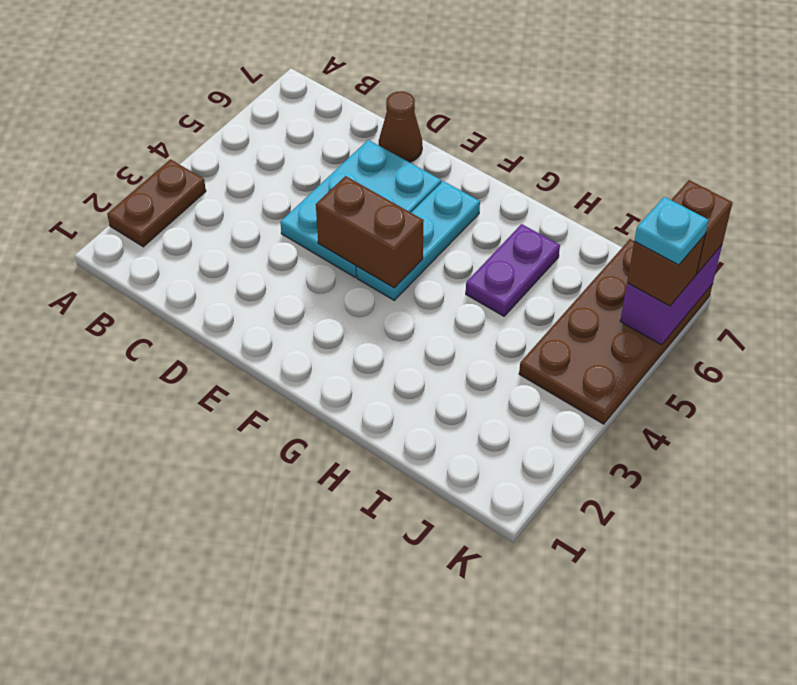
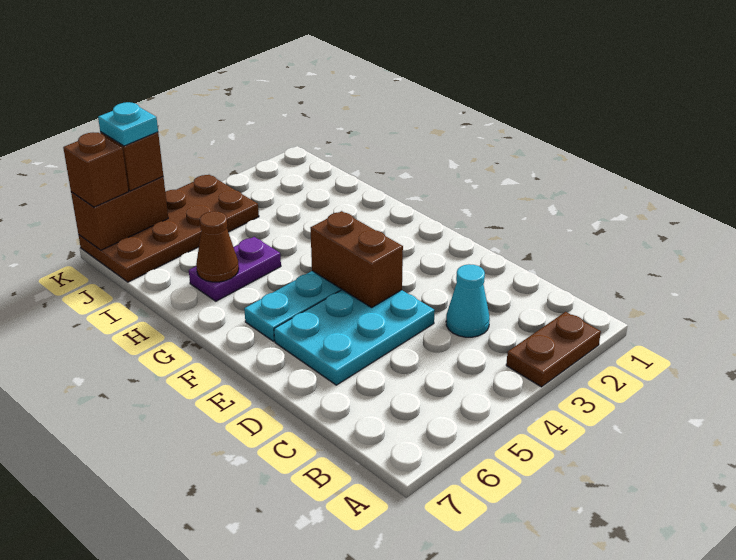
none -> cyan cone C3 level 1
brown cone D7 level 1 -> brown cone H6 level 2
purple brick K6:K7 level 2 -> brown brick K6:K7 level 2

